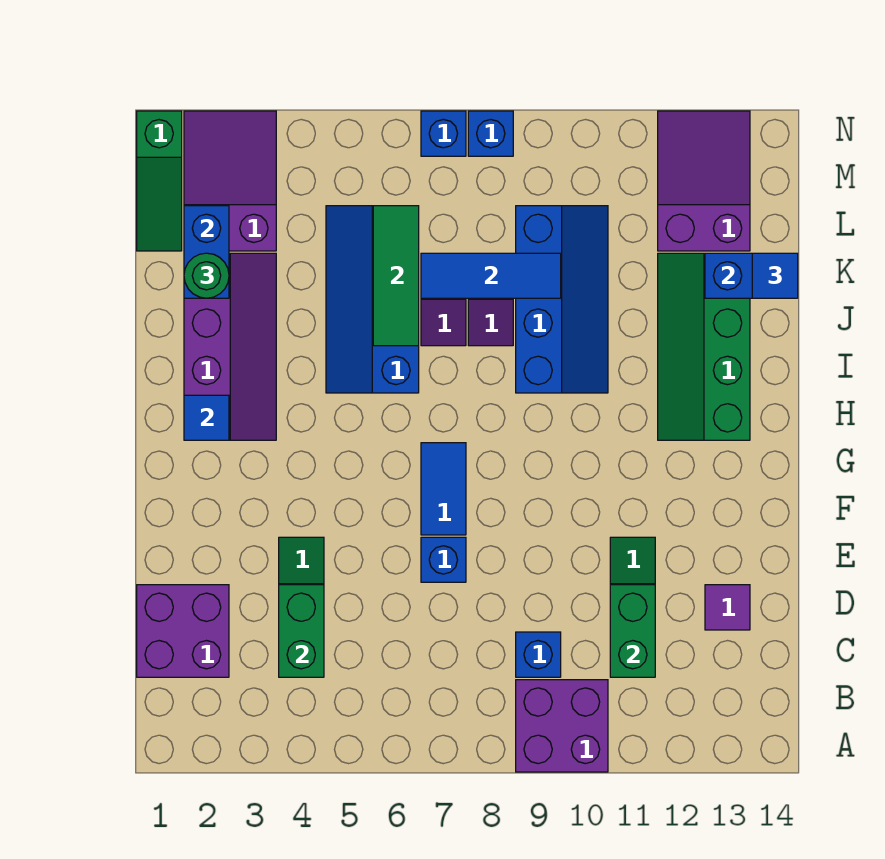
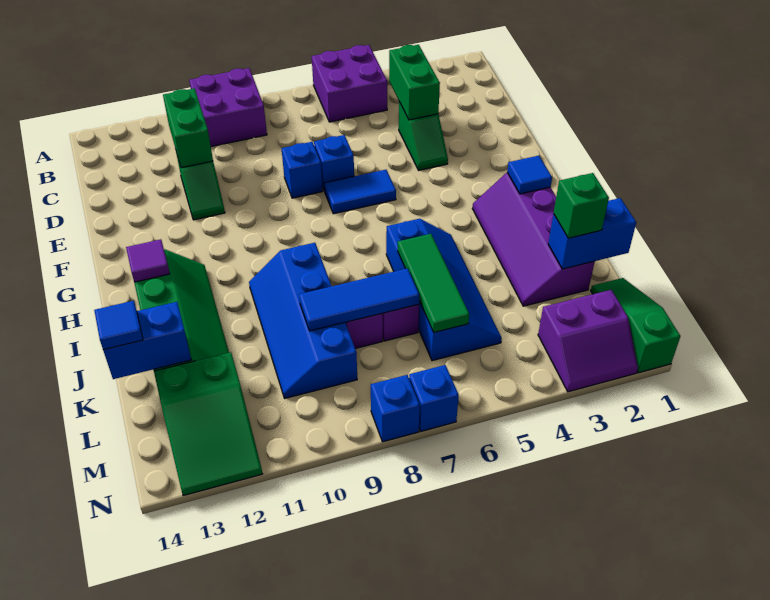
purple brick C1:D2 level 1 -> purple brick A5:B6 level 1
blue brick C9 level 1 -> blue brick E8 level 1
purple tile D13 level 1 -> purple tile H13 level 2
blue tile F7:G7 level 1 -> blue tile F6:F7 level 1
blue brick K2:L2 level 2 -> blue brick K1:K2 level 2
green round brick K2 level 3 -> green brick K2 level 3
purple slope L2:N3 level 1 top L -> purple slope M2:N3 level 1 top M
purple slope L12:N13 level 1 top L -> green slope L12:N13 level 1 top L

